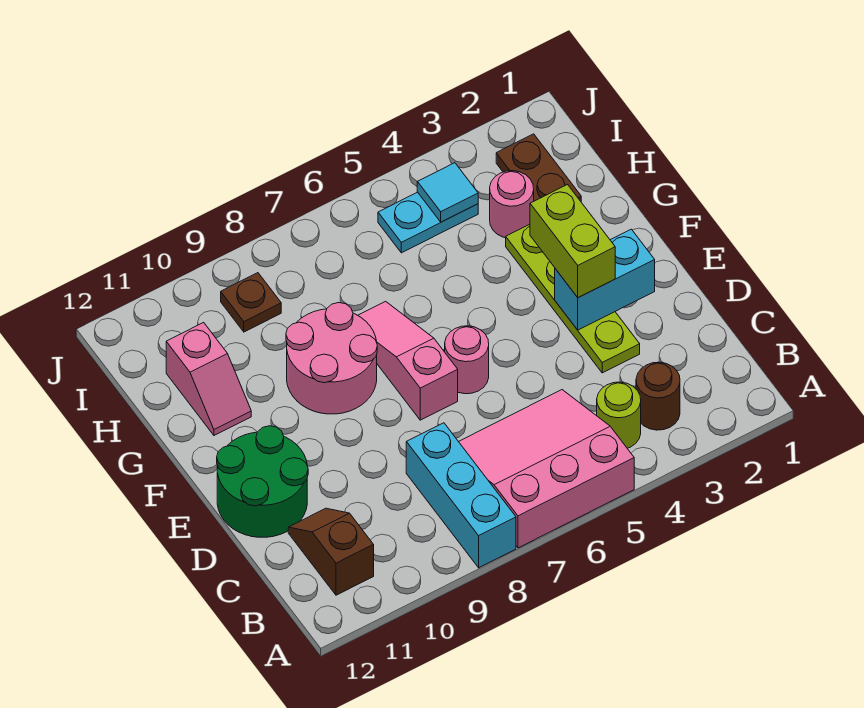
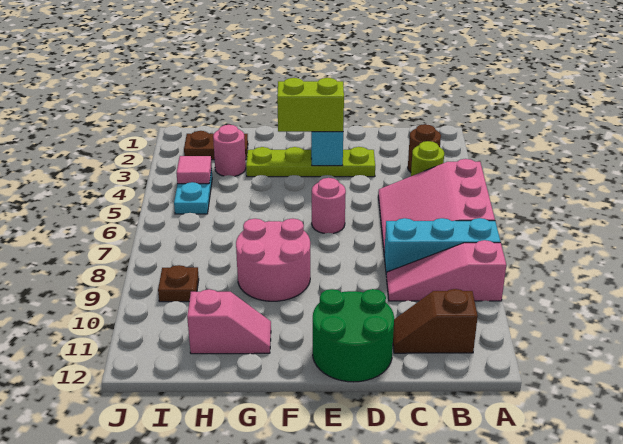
pink slope E7:G7 level 1 top E -> pink slope A9:C9 level 1 top A
cyan tile I4 level 2 -> pink tile I4 level 2

